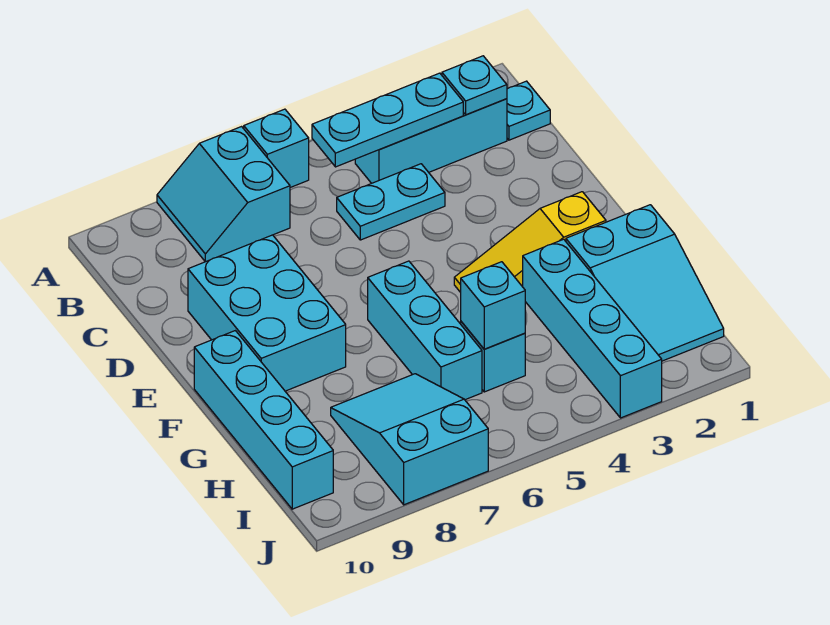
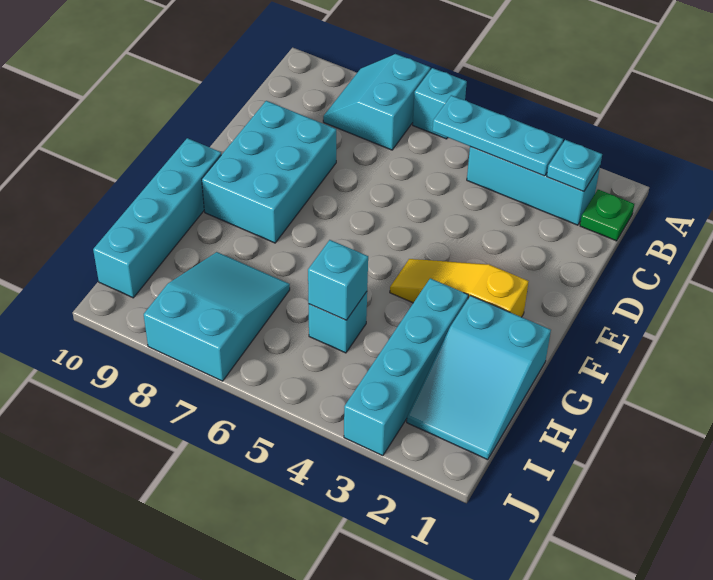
cyan plate B1 level 1 -> green plate B1 level 1
cyan plate C4:C5 level 1 -> none
cyan brick F6:H6 level 1 -> none

